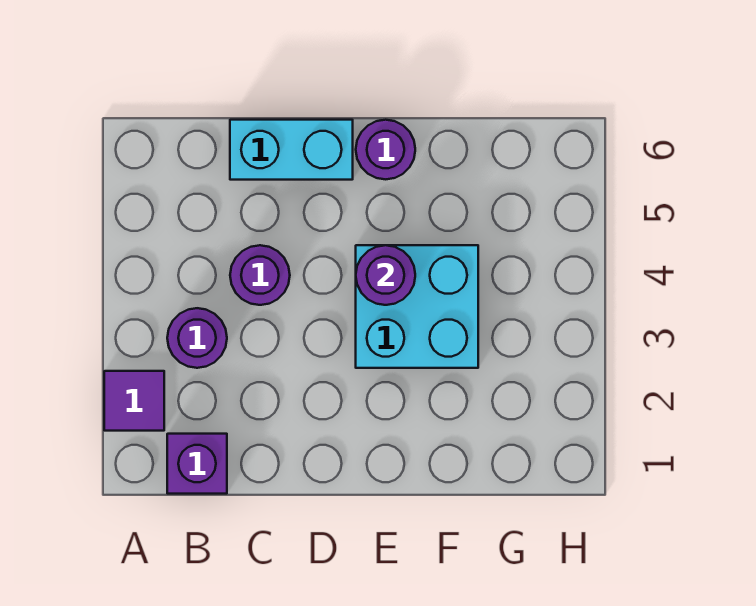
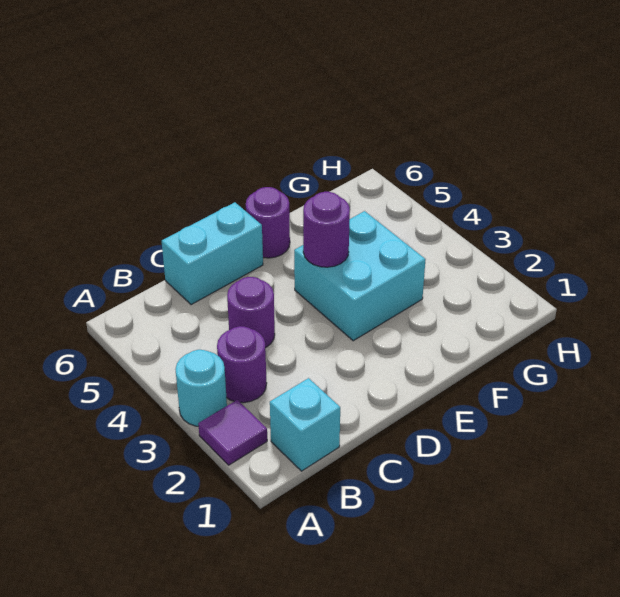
none -> cyan round brick A3 level 1
purple brick B1 level 1 -> cyan brick B1 level 1

